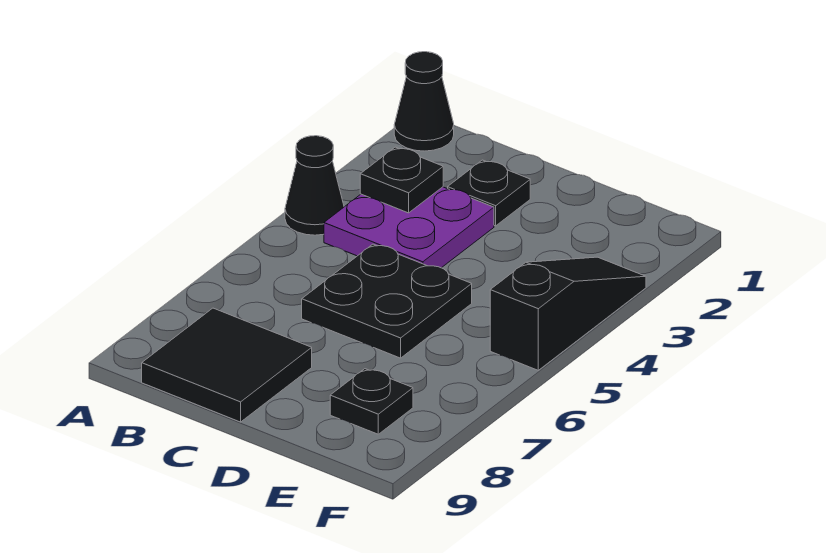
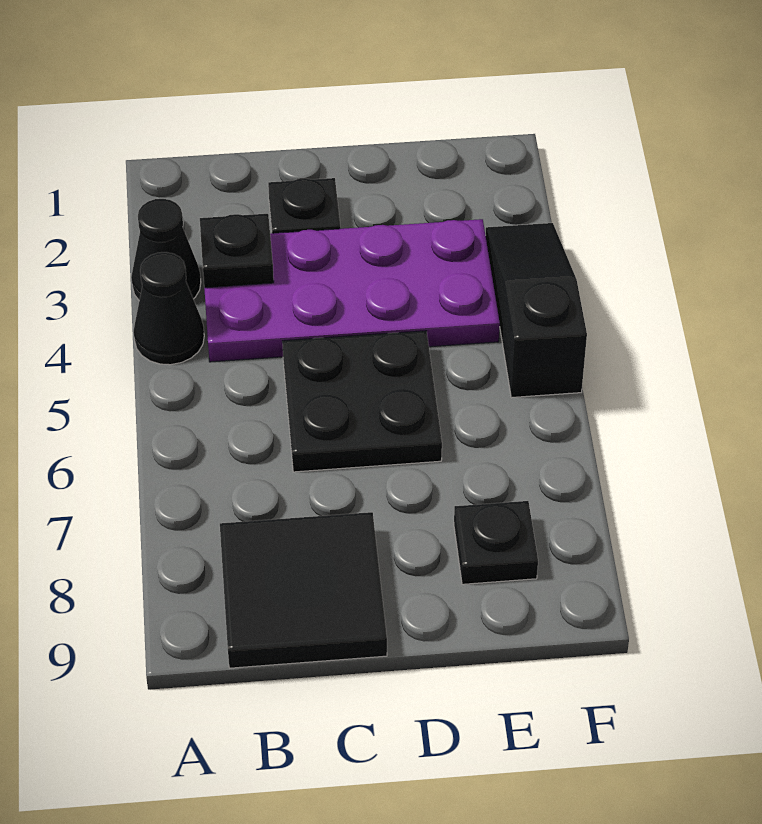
black cone A1 level 1 -> black cone A3 level 1
purple plate B3:C4 level 1 -> purple plate B3:E4 level 1

